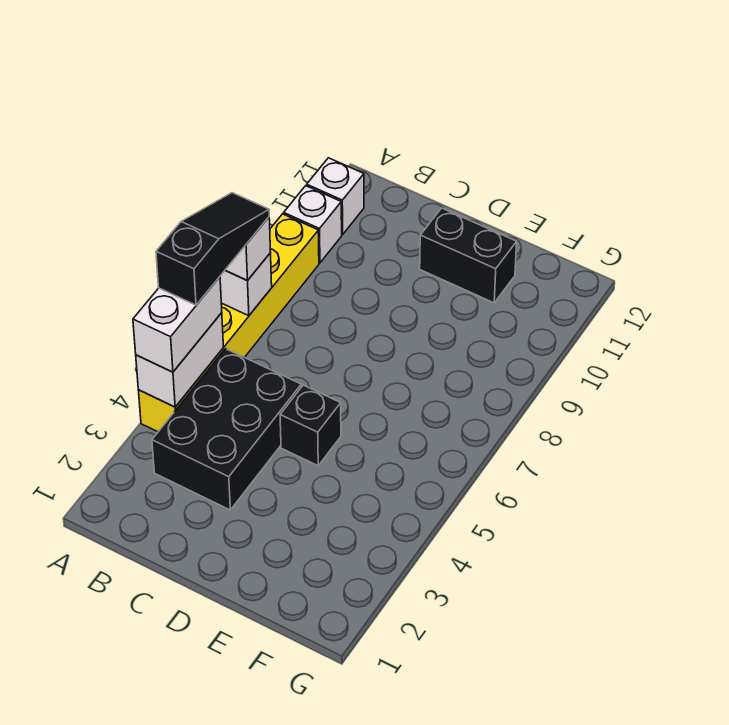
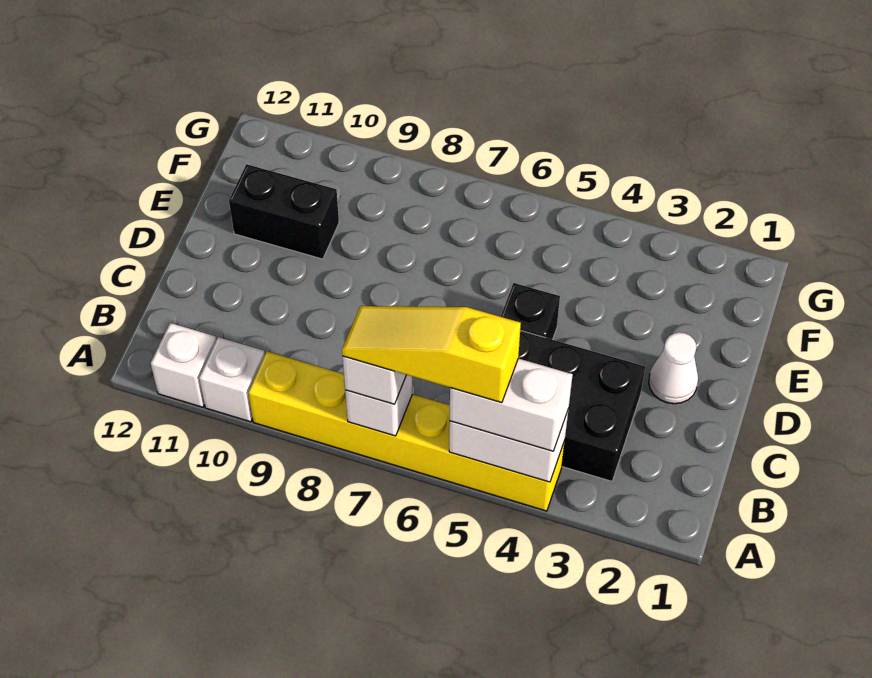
black slope A5:A7 level 4 top 5 -> yellow slope A5:A7 level 4 top 5
none -> white cone D2 level 1
black brick D11:E11 level 1 -> black brick E10:E11 level 1

